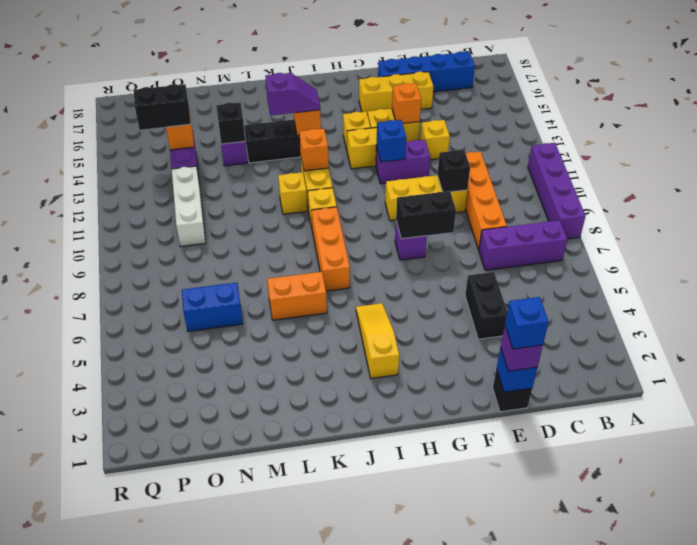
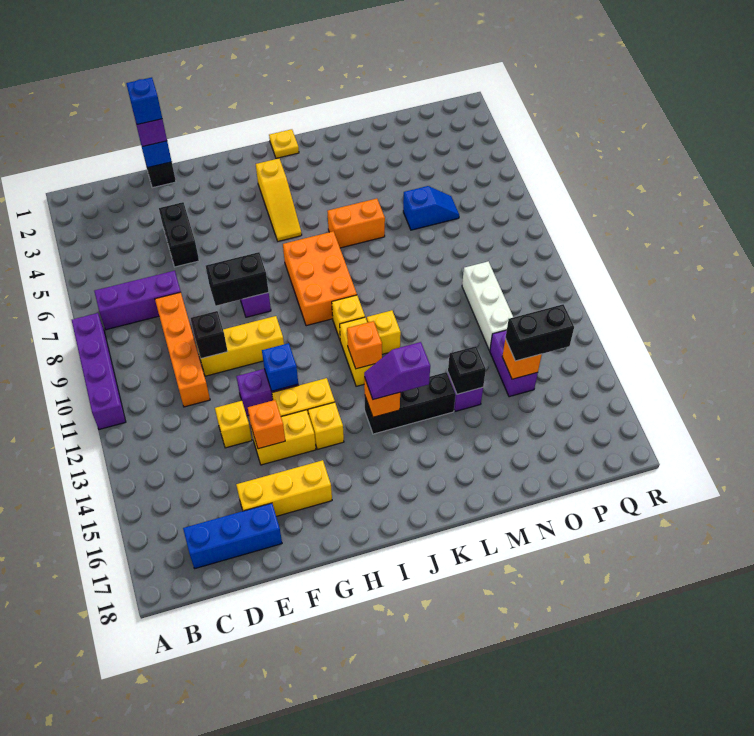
blue brick C17:F17 level 1 -> blue brick C17:E17 level 1
none -> yellow plate J1 level 1
orange brick J7:J9 level 1 -> orange brick I7:J9 level 1
blue brick N6:O6 level 1 -> blue slope N6:O6 level 1 top N

